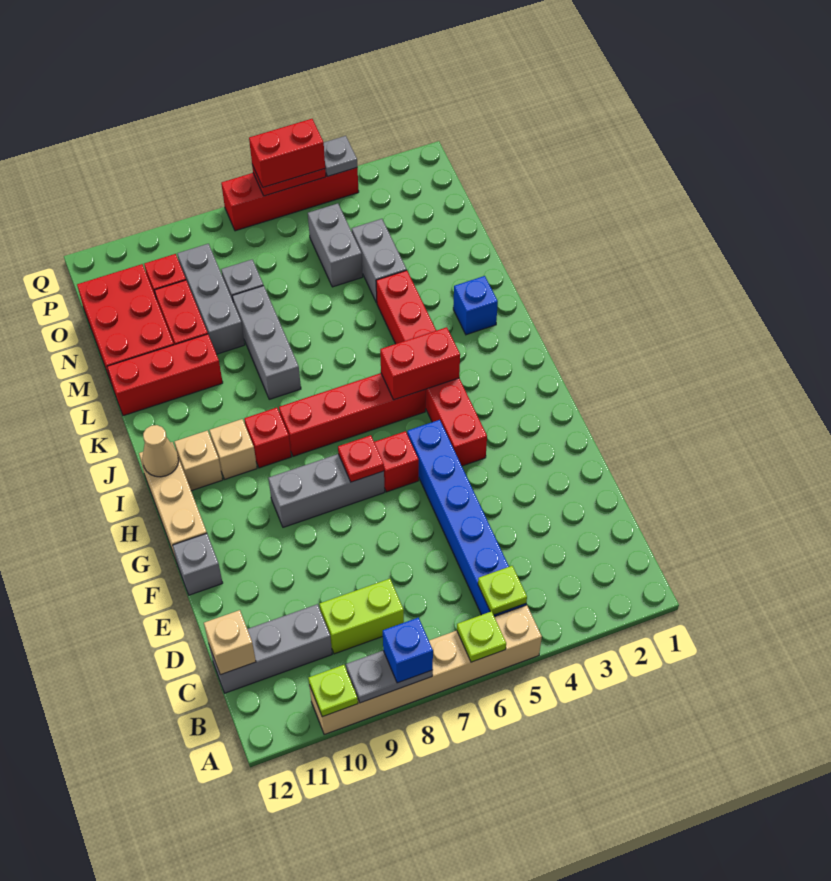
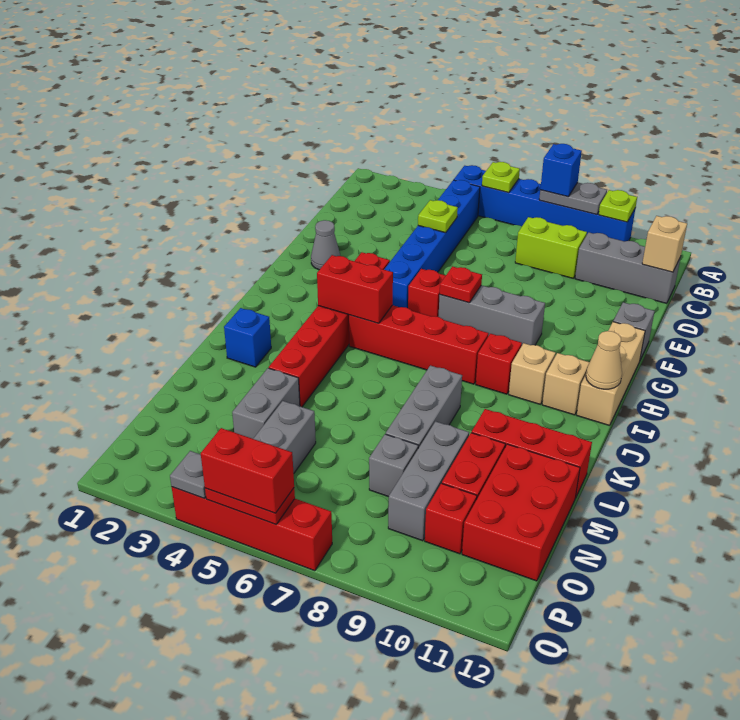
tan brick A5:A10 level 1 -> blue brick A5:A10 level 1
lime plate B5 level 2 -> lime plate D5 level 2
none -> grey cone F2 level 1

